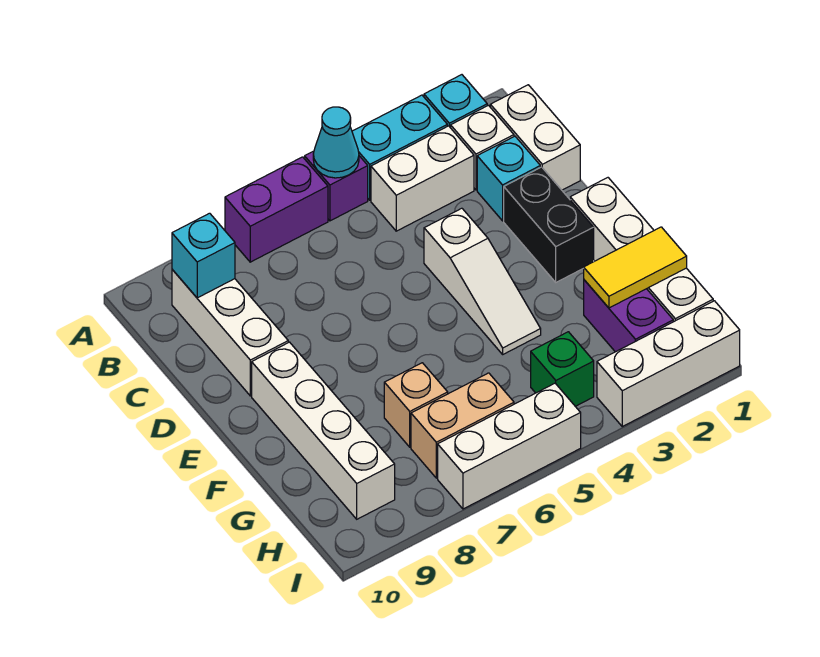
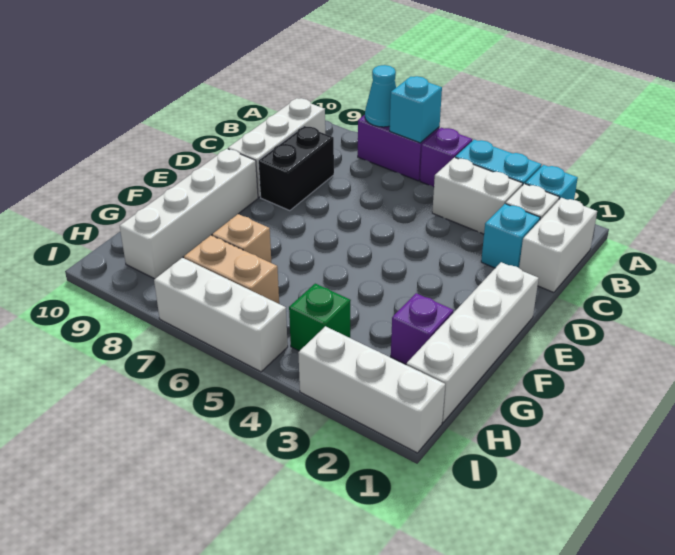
cyan cone A5 level 2 -> cyan cone A7 level 2
cyan brick B9 level 2 -> cyan brick A6 level 2
black brick D2:E2 level 1 -> black brick C8:D8 level 1
white slope D4:F4 level 1 top D -> none
yellow tile G1:G2 level 2 -> none
purple brick G2:H2 level 1 -> purple brick G2 level 1

